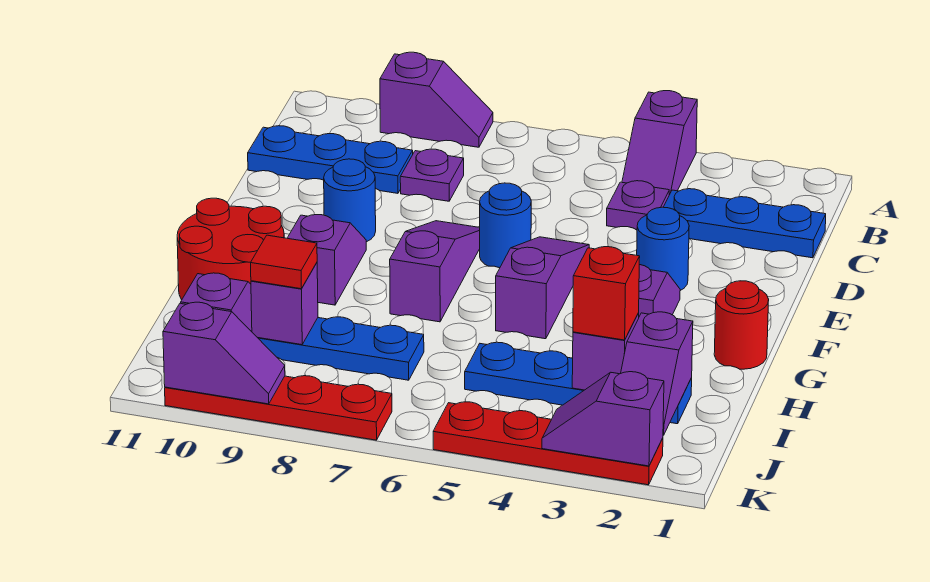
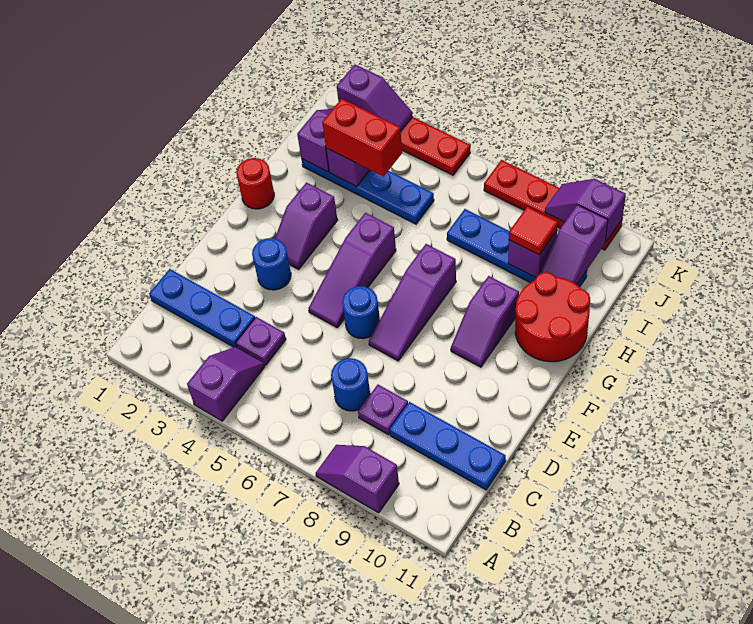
blue round brick E9 level 1 -> blue round brick C7 level 1
red brick I3 level 3 -> red brick I3:I4 level 3

